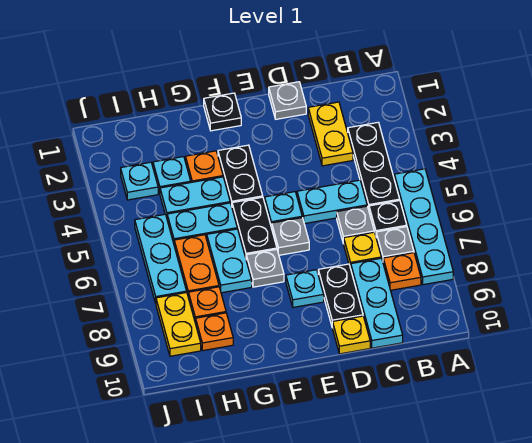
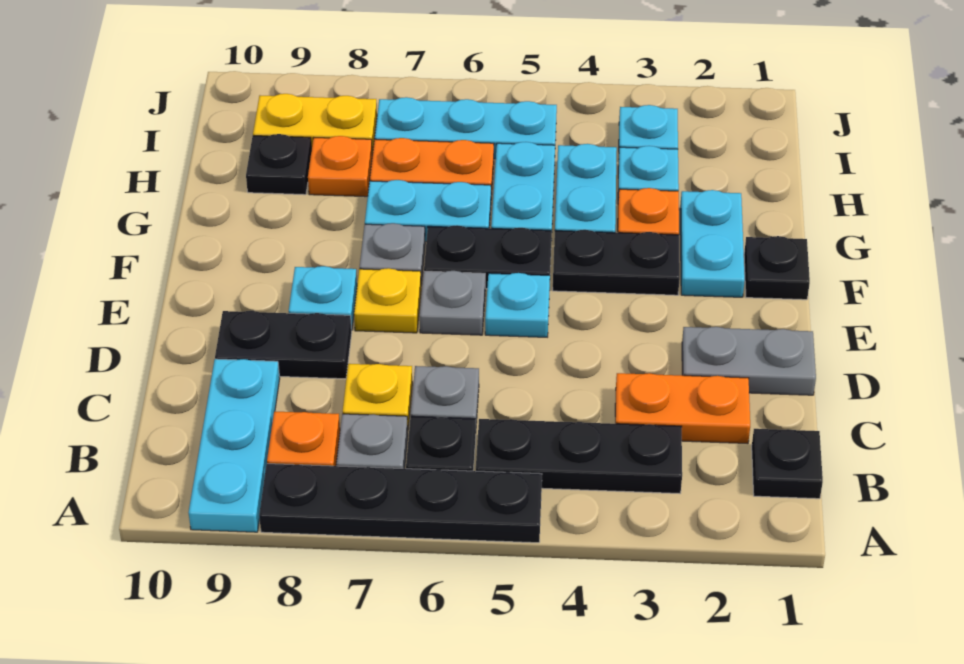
cyan plate A5:A8 level 1 -> black plate A5:A8 level 1
none -> black plate B1 level 1
yellow plate C2:C3 level 1 -> orange plate C2:C3 level 1
cyan plate C5:D5 level 1 -> cyan plate F2:G2 level 1
cyan plate C8:C10 level 1 -> cyan plate A9:C9 level 1
grey plate D1 level 1 -> grey plate D1:D2 level 1
yellow plate D10 level 1 -> yellow plate E7 level 1
orange plate H9 level 1 -> black plate H9 level 1

